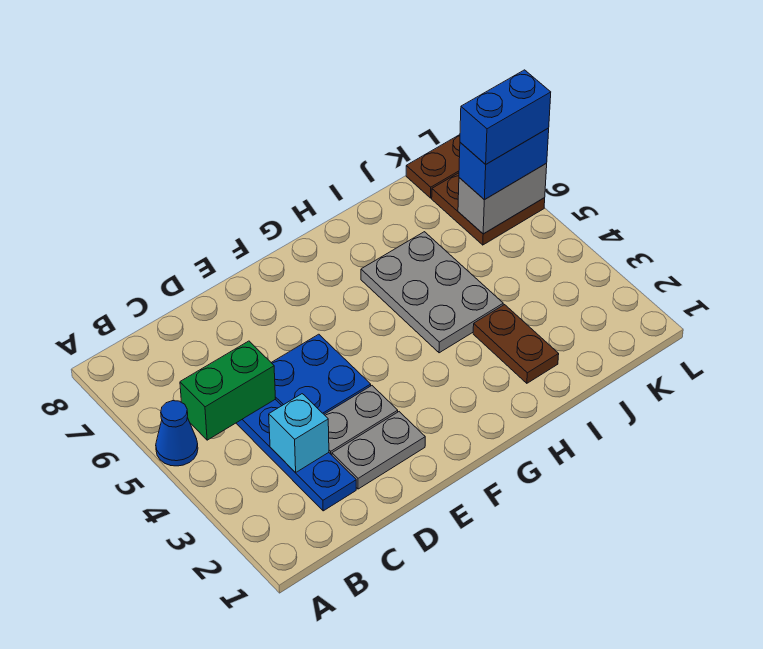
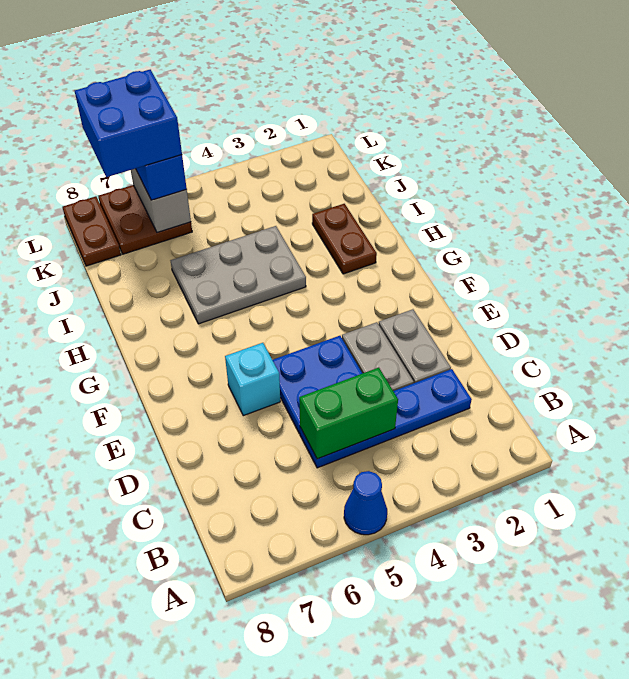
green brick B5:C5 level 2 -> green brick C4:C5 level 2
cyan brick C3 level 2 -> cyan brick E6 level 1
brown plate I2:I3 level 1 -> brown plate H2:I2 level 1
blue brick K6:L6 level 4 -> blue brick K6:L7 level 4

